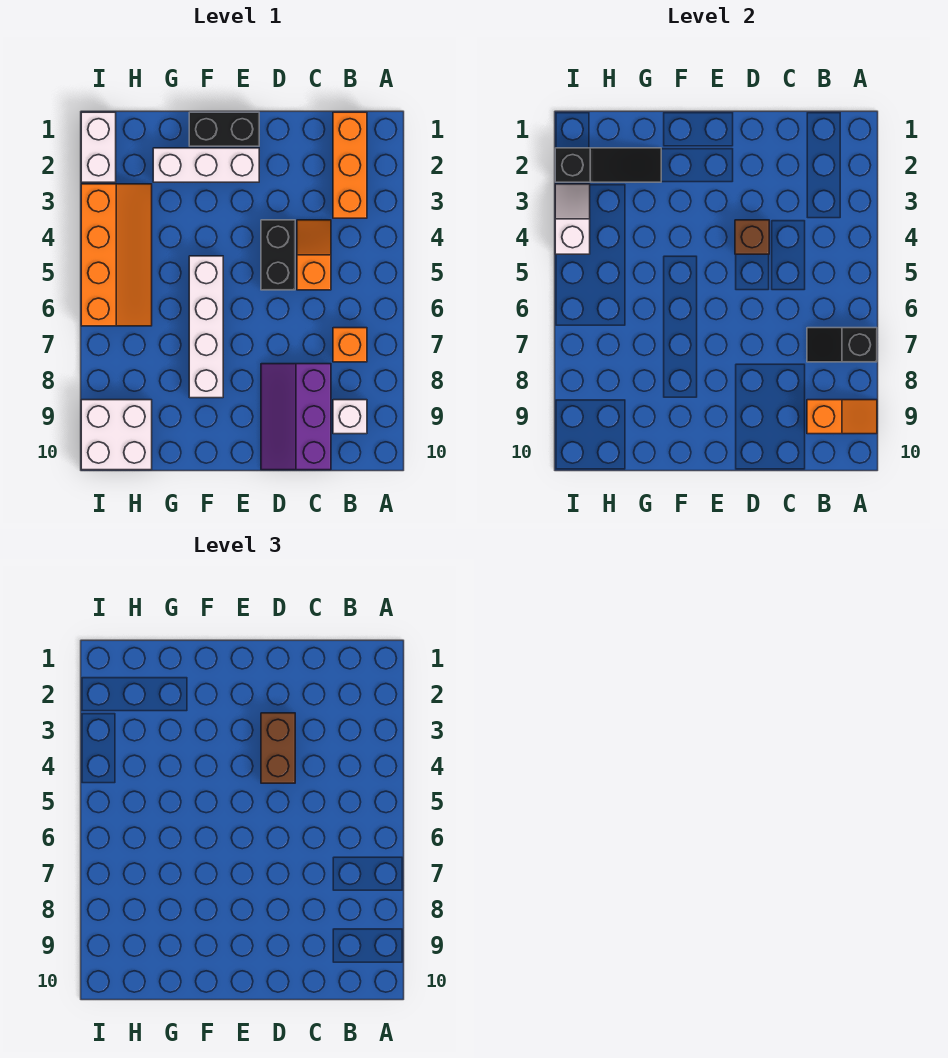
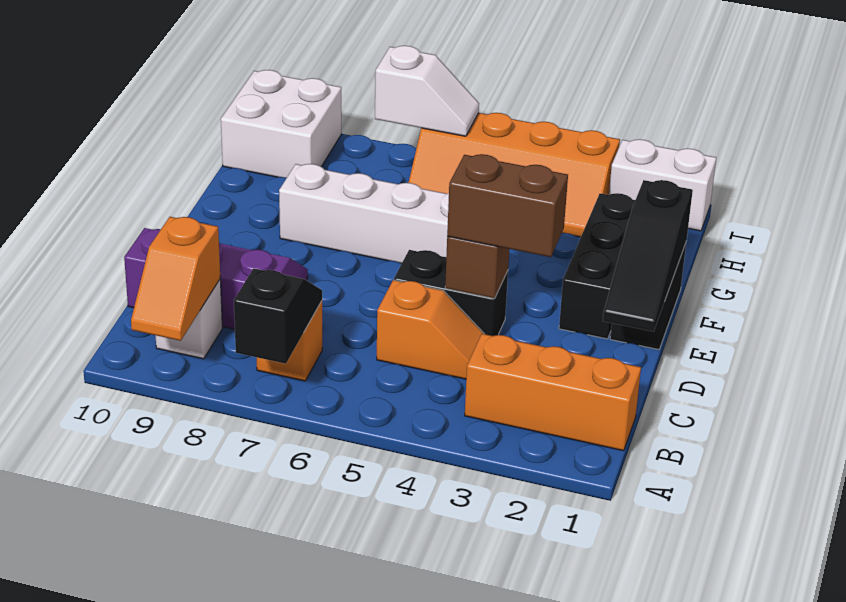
white brick E2:G2 level 1 -> black brick E2:G2 level 1
black slope G2:I2 level 2 top I -> black slope D1:F1 level 2 top F
white slope I3:I4 level 2 top 4 -> white slope I6:I7 level 2 top 7

